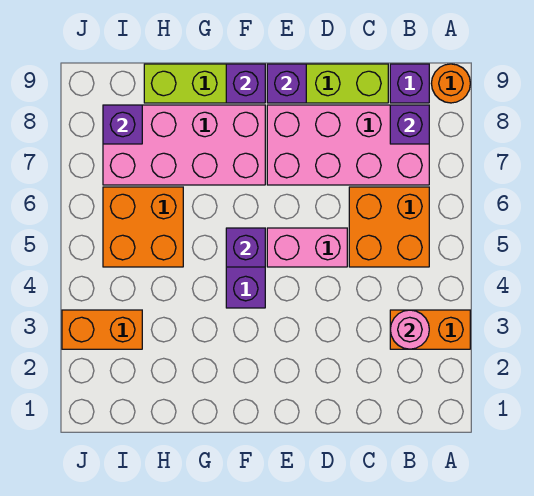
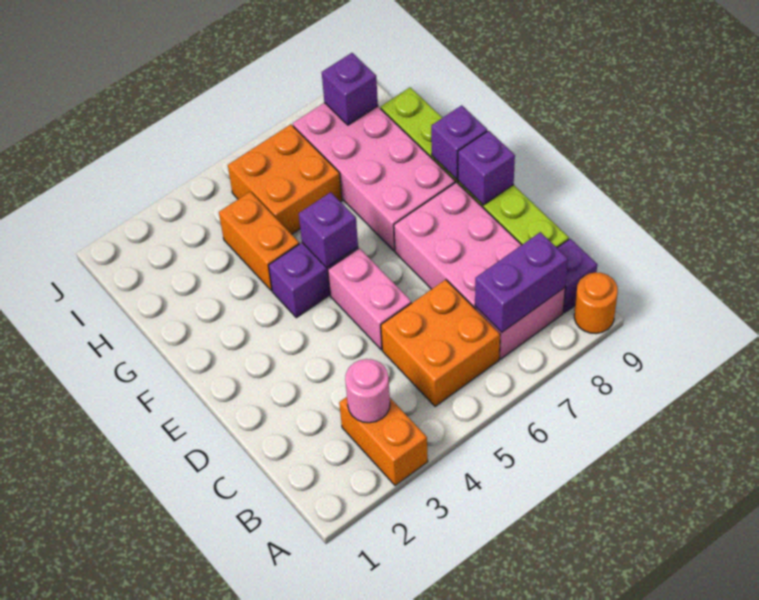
purple brick B8 level 2 -> purple brick B7:B8 level 2
orange brick I3:J3 level 1 -> orange brick G4:H4 level 1

